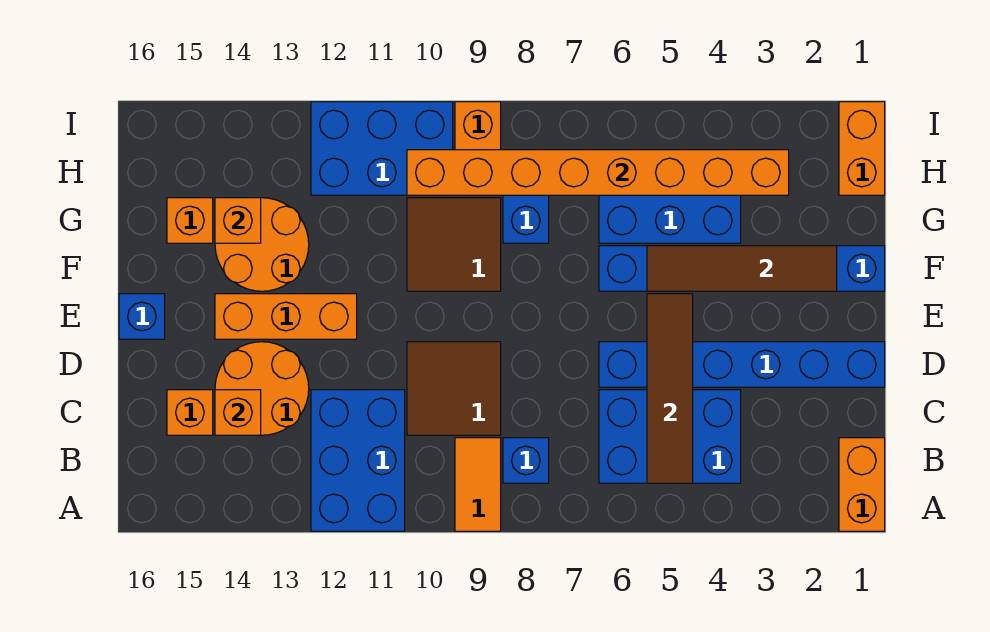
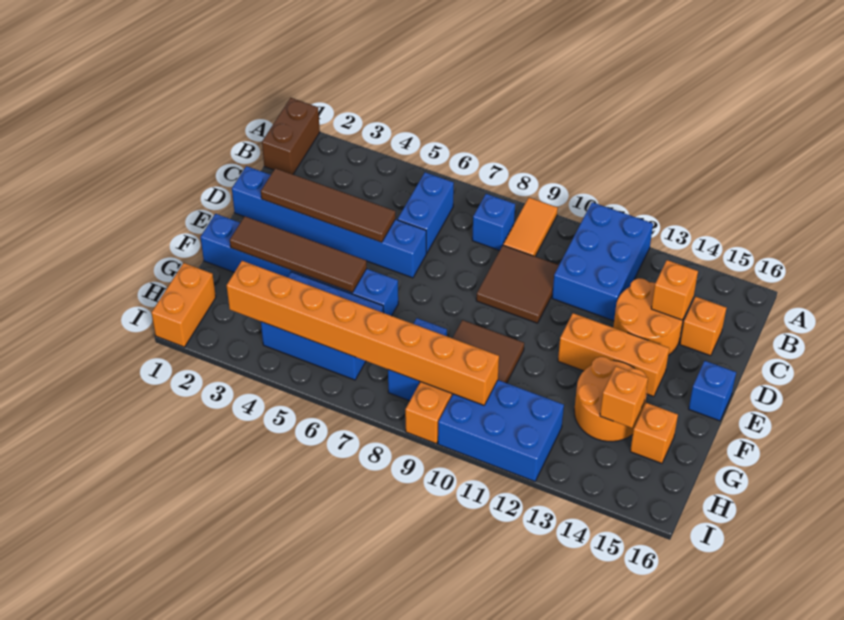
orange brick A1:B1 level 1 -> brown brick A1:B1 level 1
blue brick B4:C6 level 1 -> blue brick B6:C6 level 1
brown tile B5:E5 level 2 -> brown tile D2:D5 level 2

